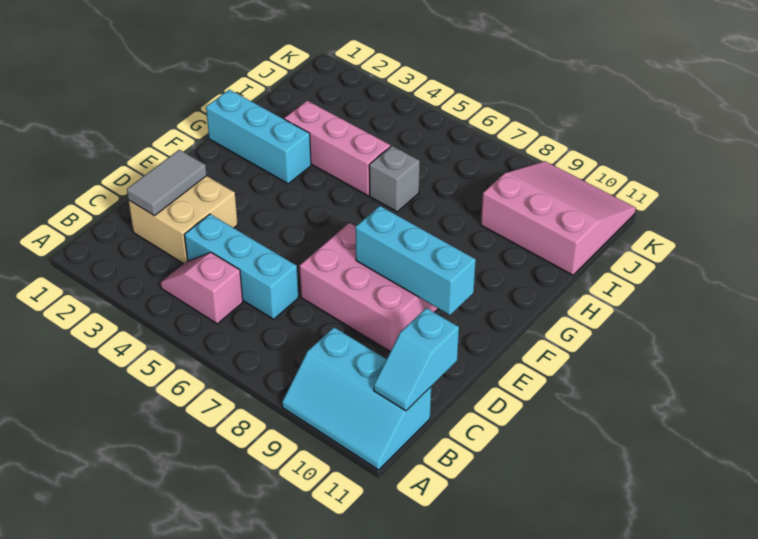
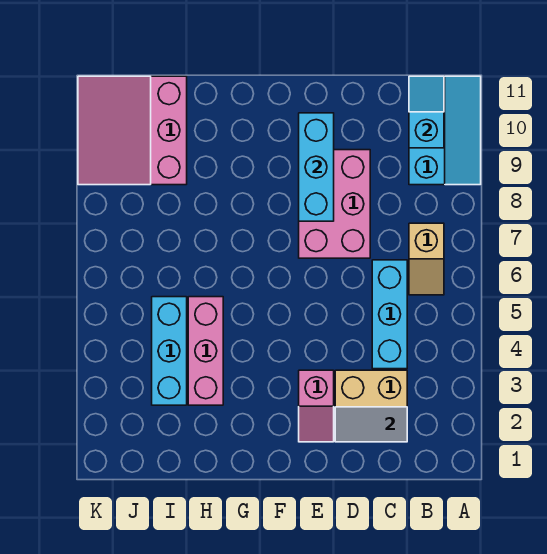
pink slope B4:B5 level 1 top 5 -> pink slope E2:E3 level 1 top 3
none -> tan slope B6:B7 level 1 top 7
cyan slope B11:C11 level 2 top C -> cyan slope B10:B11 level 2 top 10
cyan brick G1:G3 level 1 -> cyan brick I3:I5 level 1
grey brick H6 level 1 -> none

